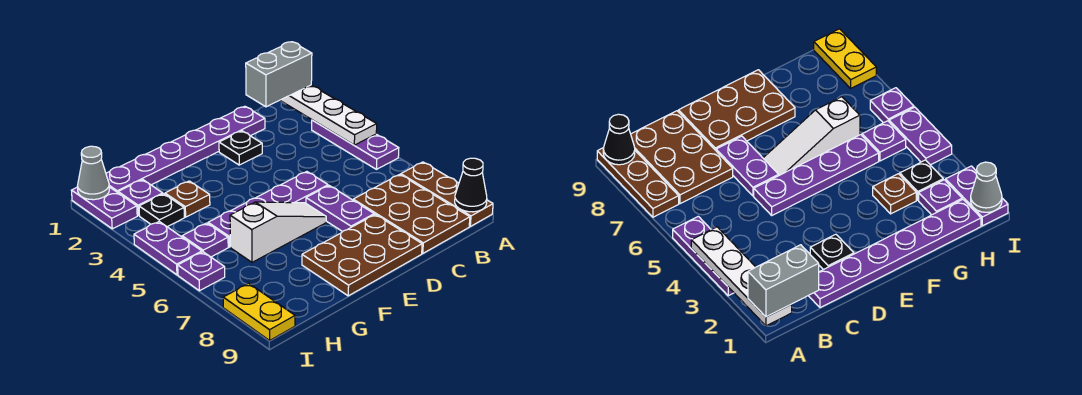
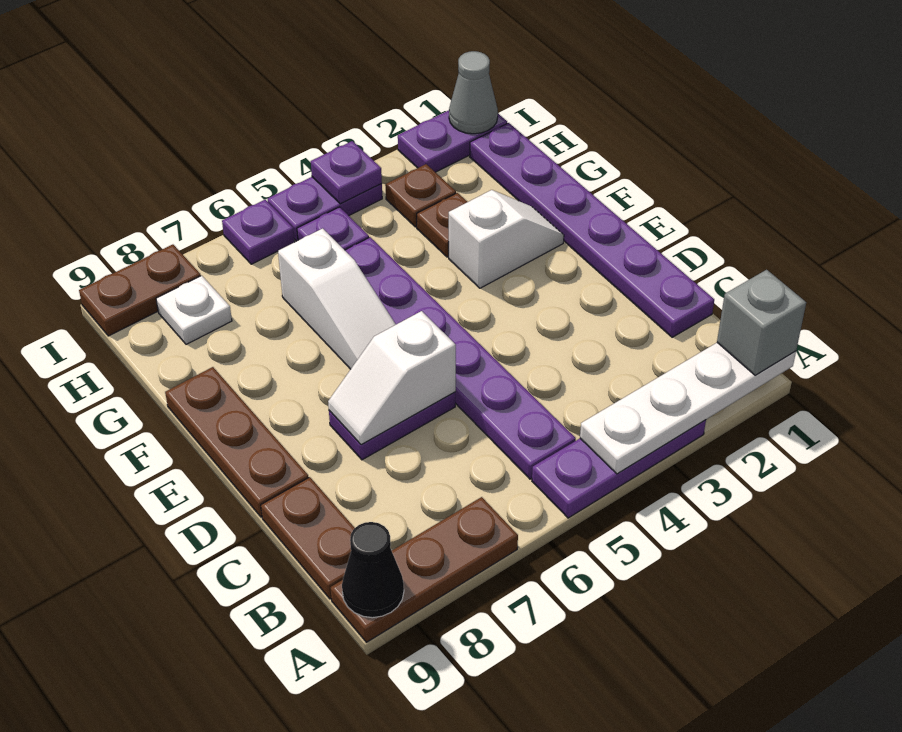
grey brick A1:B1 level 3 -> grey brick A1 level 3
brown plate B7:C9 level 1 -> brown plate B9:C9 level 1
black plate D2 level 1 -> none
purple plate D5:G5 level 1 -> purple plate B5:G5 level 1
none -> white slope D6:D7 level 2 top 6
brown plate D8:F9 level 1 -> brown plate D9:F9 level 1
none -> white slope F2:F3 level 1 top 3
purple plate H2 level 1 -> purple plate I4 level 2
black plate H3 level 1 -> brown plate H3 level 1
none -> white plate H8 level 1
yellow plate I8:I9 level 1 -> brown plate I8:I9 level 1

